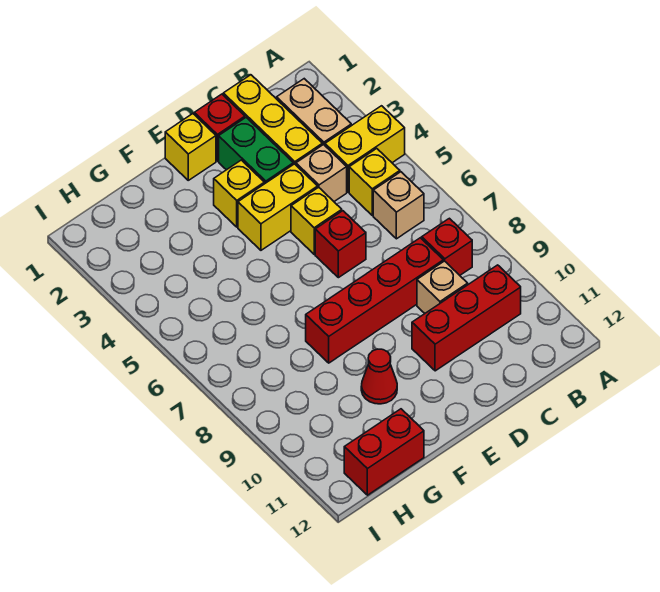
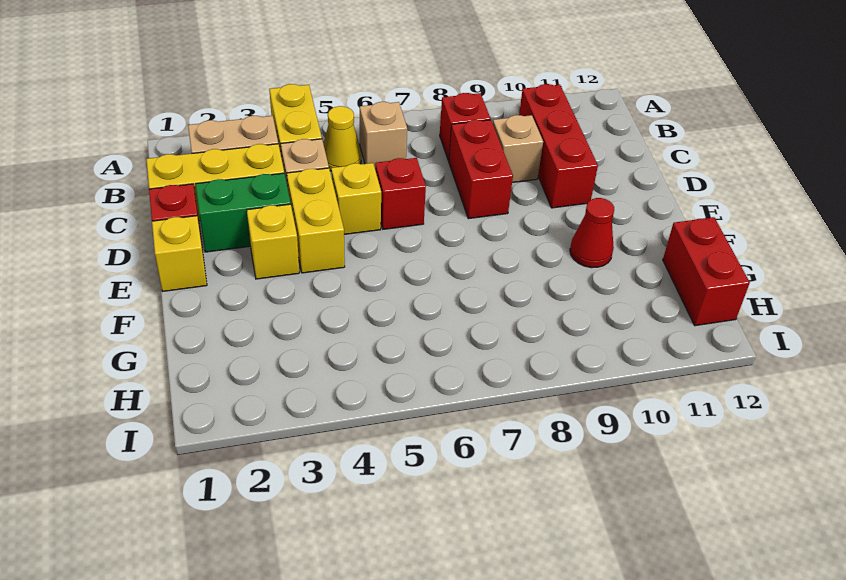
yellow brick B5 level 1 -> yellow cone B5 level 1
red brick C8:F8 level 1 -> red brick C8:D8 level 1

